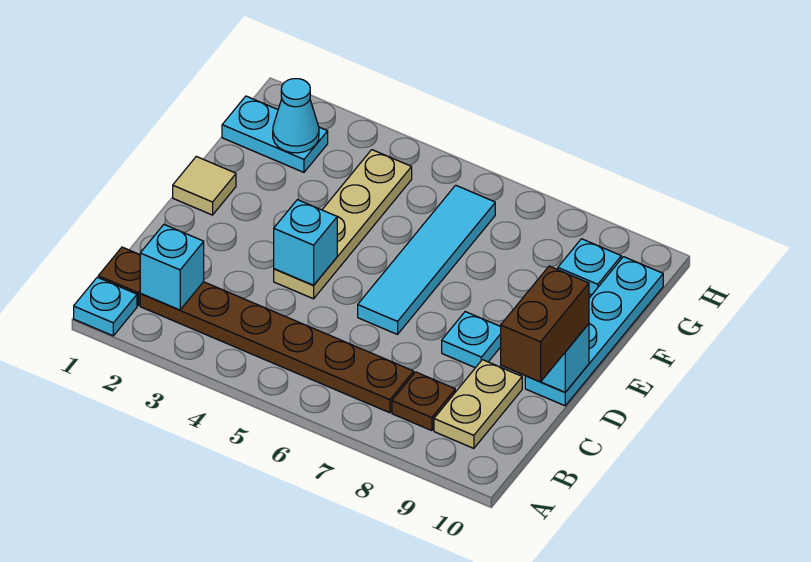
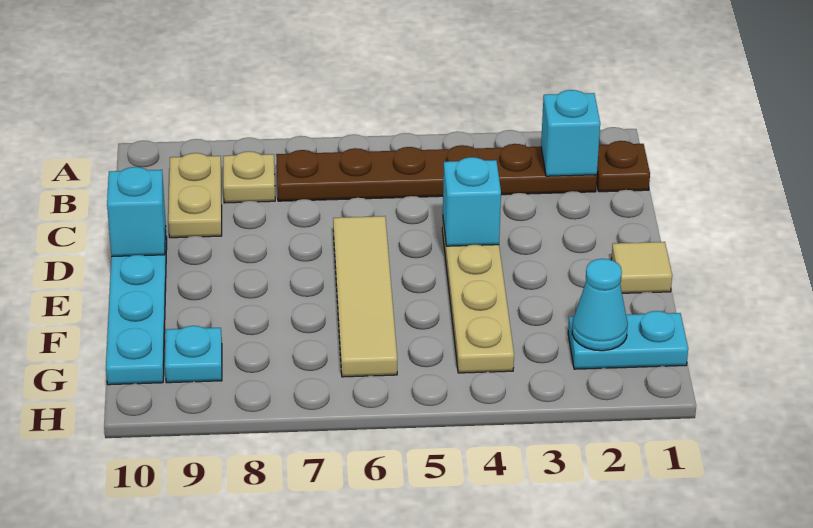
cyan plate A1 level 1 -> none
brown plate B8 level 1 -> tan plate B8 level 1
brown brick C10:D10 level 3 -> none
cyan tile D6:G6 level 1 -> tan tile D6:G6 level 1
cyan plate D8 level 1 -> none

